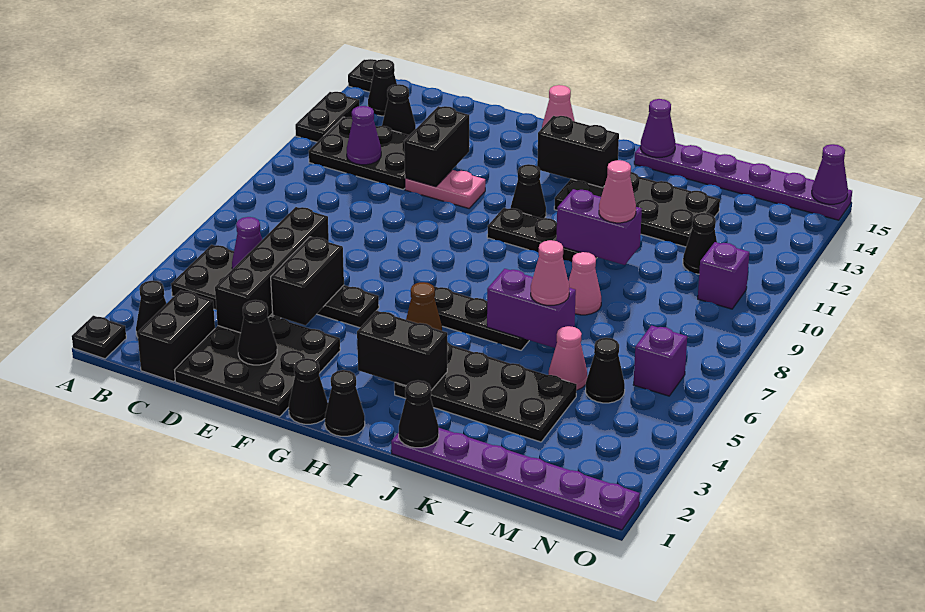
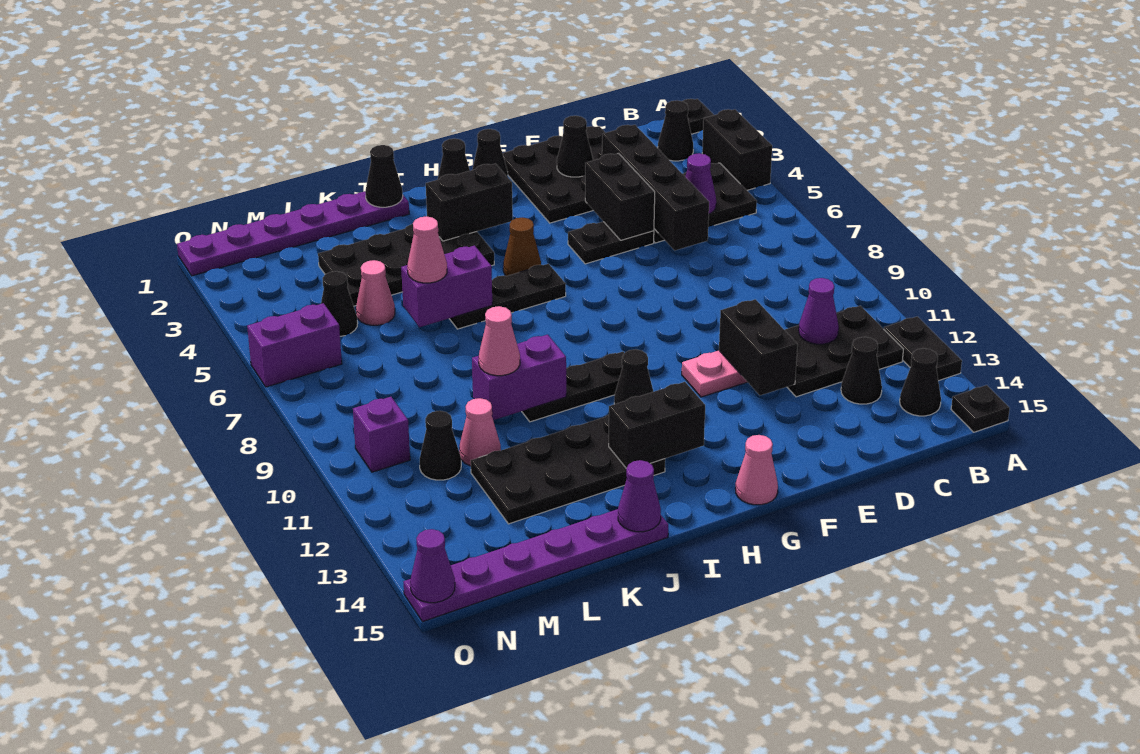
black brick C1:C2 level 1 -> black brick A3:A4 level 1
pink cone K8 level 1 -> pink cone L11 level 1
purple brick N6 level 1 -> purple brick N6:O6 level 1

